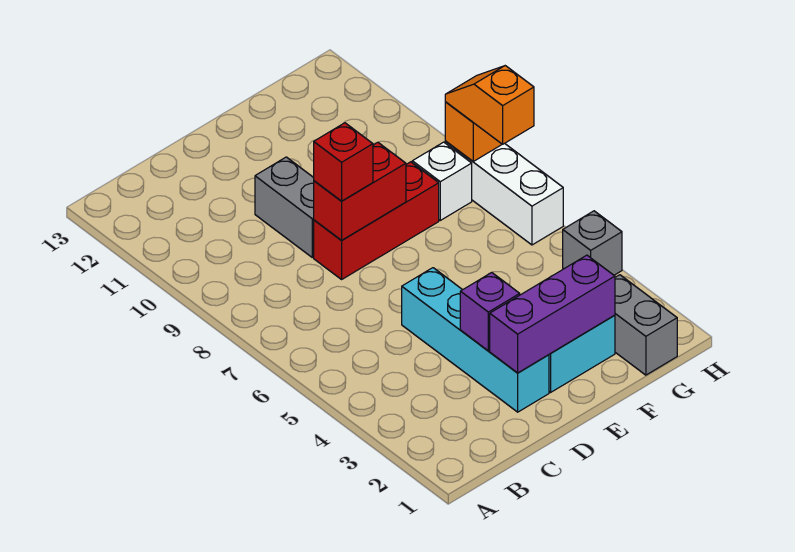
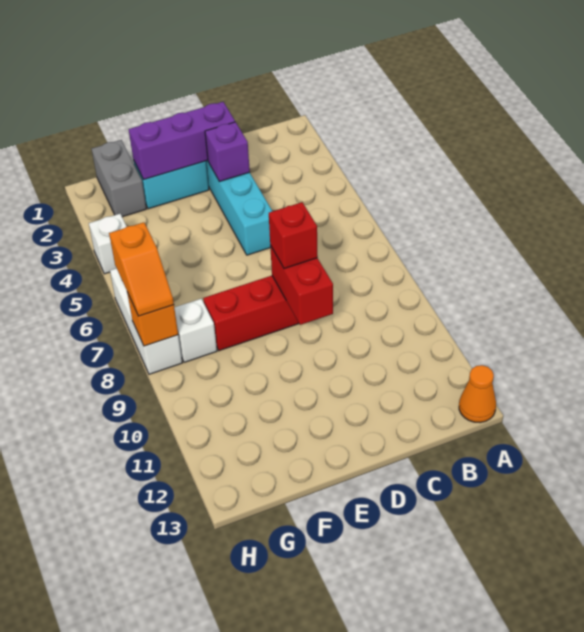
none -> orange cone A13 level 1
red brick D8:E8 level 2 -> red brick D8:D9 level 2
grey brick D9:D10 level 1 -> none
grey brick H4 level 1 -> white brick H4 level 1

